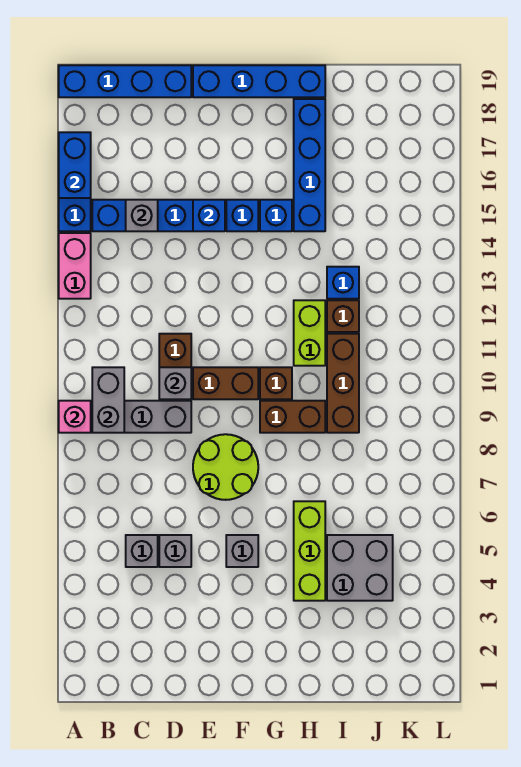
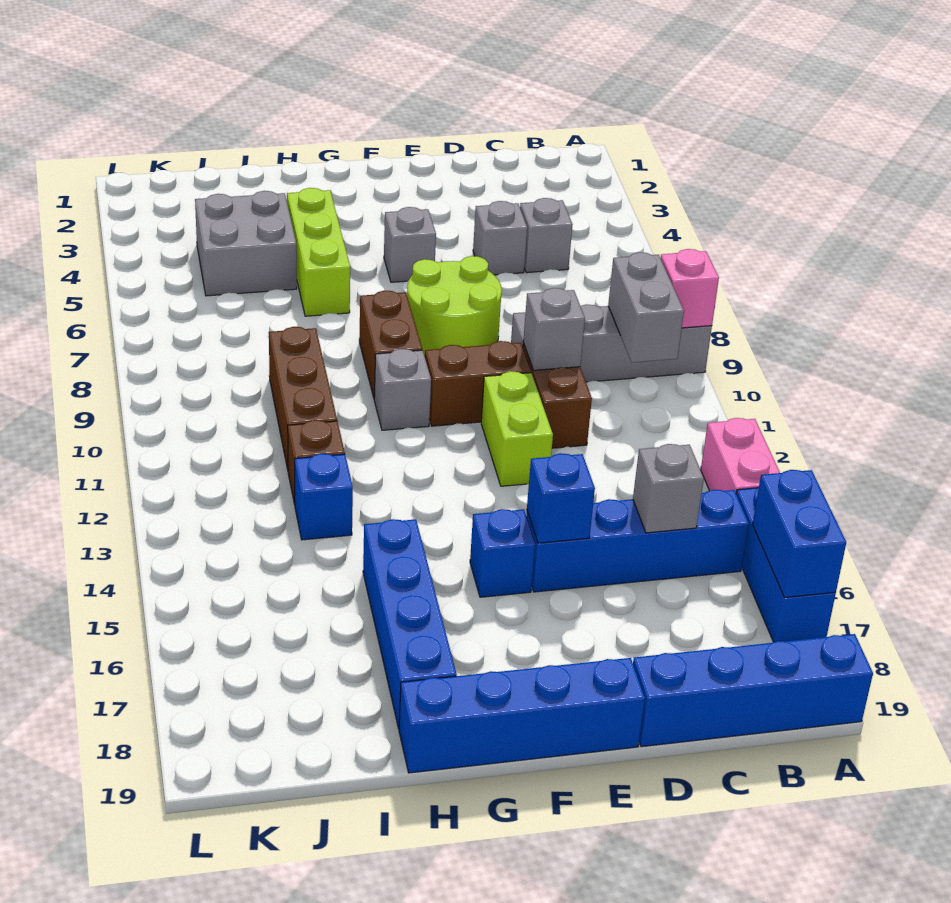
brown brick G9:H9 level 1 -> brown brick G8:G9 level 1
brown brick G10 level 1 -> grey brick G10 level 1
blue brick G15 level 1 -> none
lime brick H11:H12 level 1 -> lime brick E11:E12 level 1

